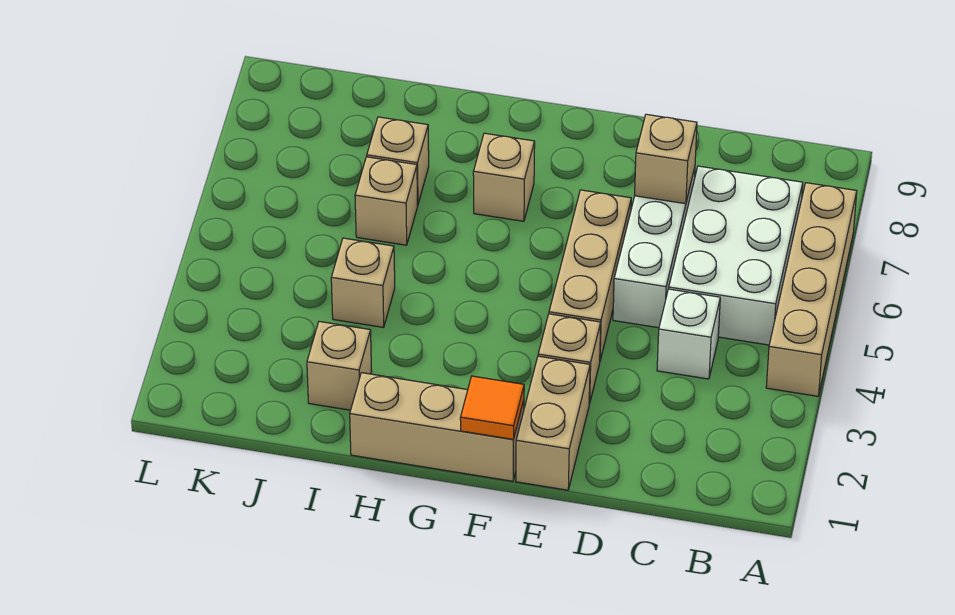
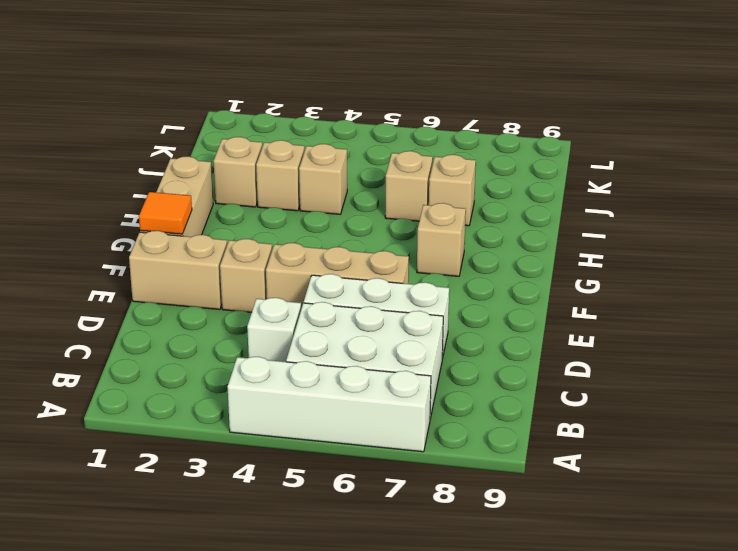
tan brick A4:A7 level 1 -> white brick A4:A7 level 1
tan brick D7 level 2 -> tan brick I3 level 1

